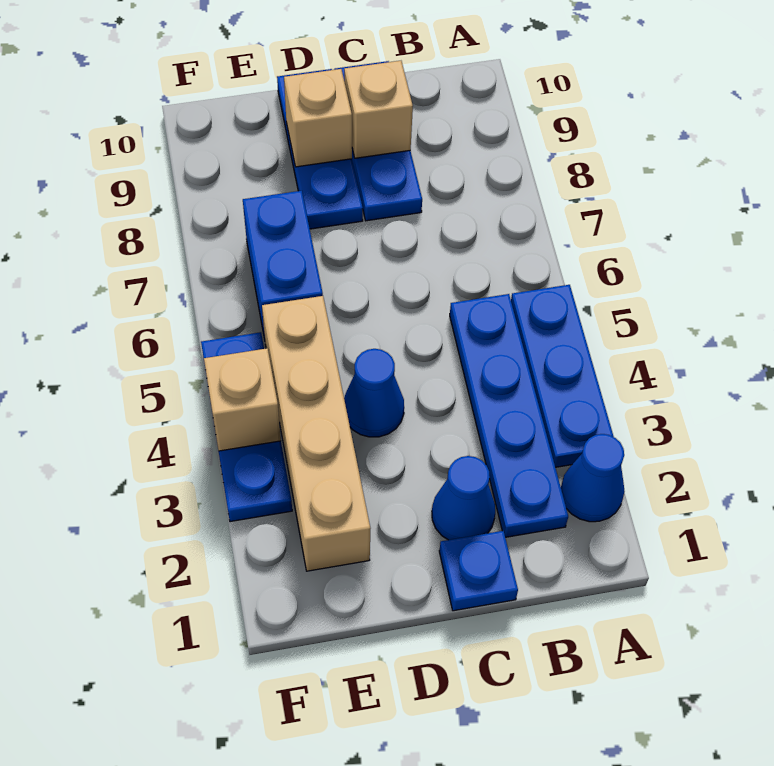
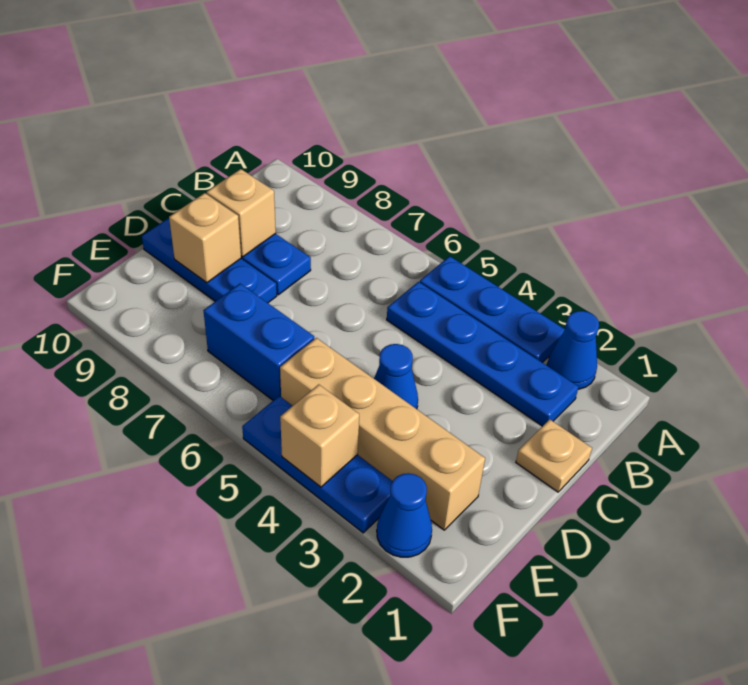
blue plate C1 level 1 -> tan plate C1 level 1
blue cone C2 level 1 -> blue cone F2 level 1

